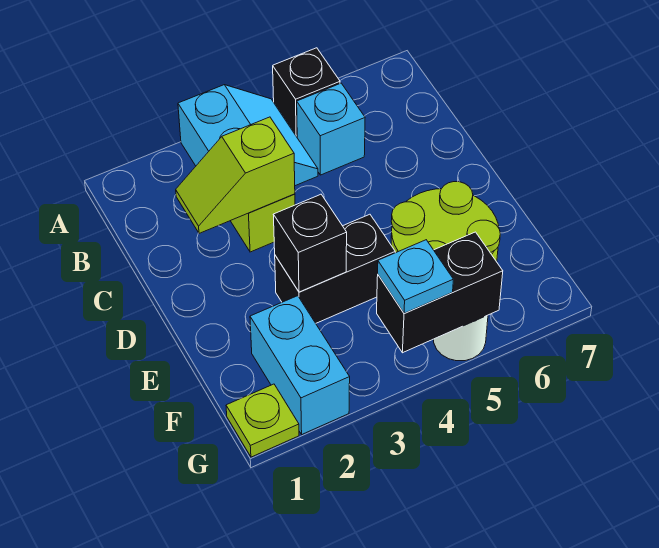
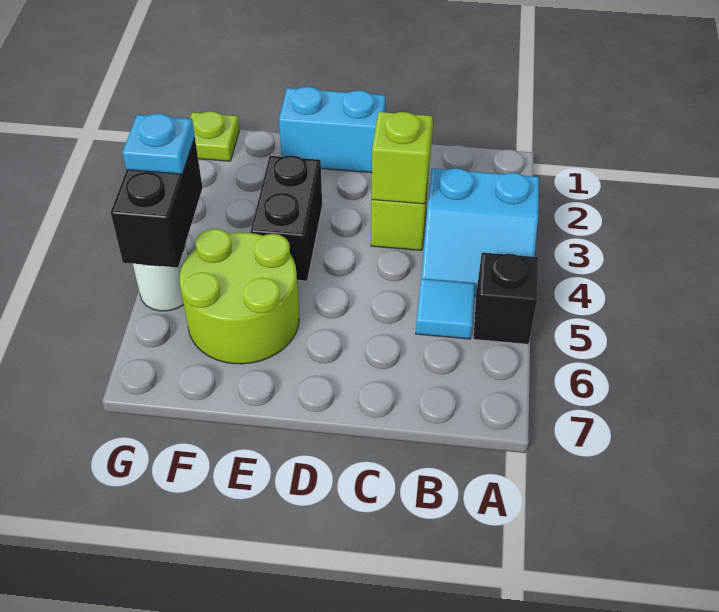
cyan brick B5 level 1 -> cyan tile B5 level 1
black brick E3 level 2 -> none
cyan brick F2:G2 level 1 -> cyan brick D1:E1 level 1

